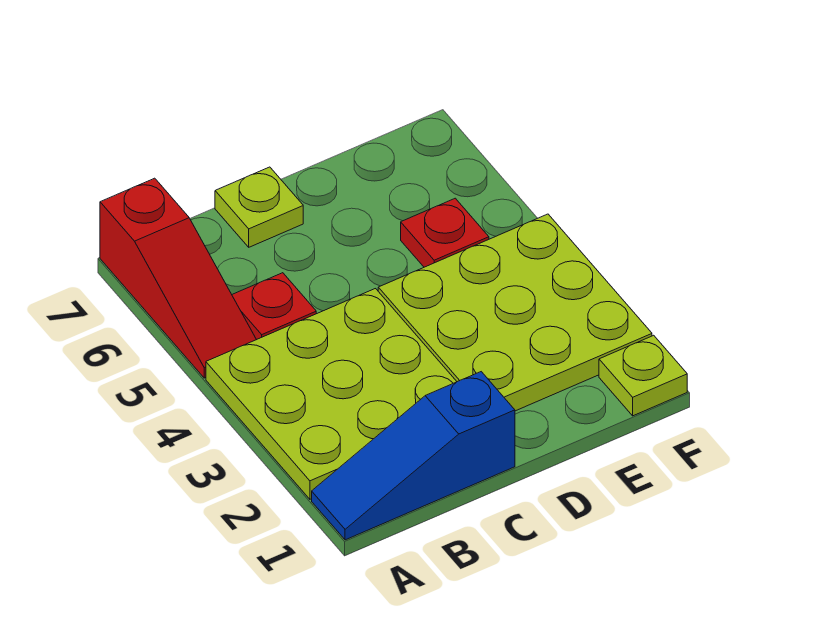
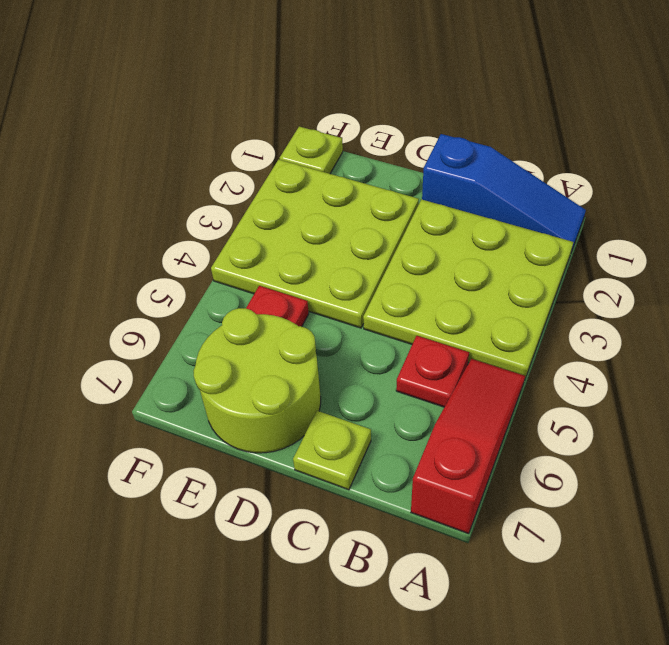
none -> lime round brick D6:E7 level 1

